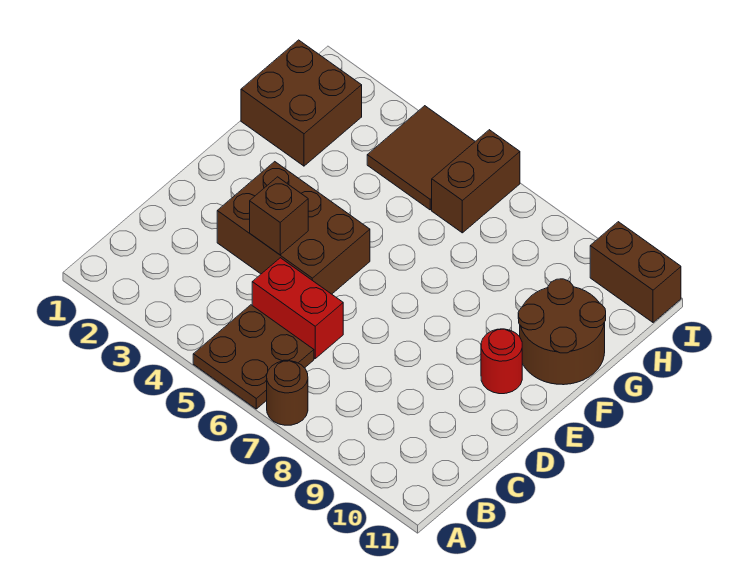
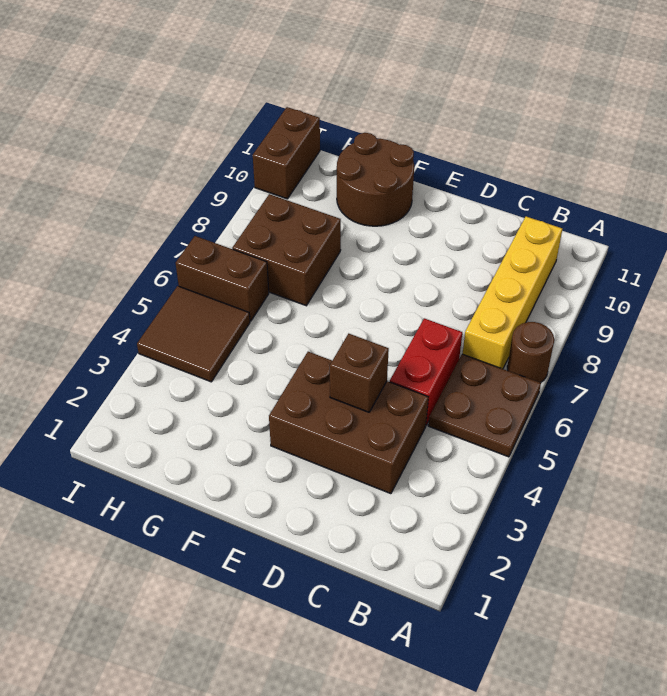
none -> yellow brick B7:B10 level 1
brown brick D3:E5 level 1 -> brown brick C3:E4 level 1
red round brick E10 level 1 -> none
brown brick G1:H2 level 1 -> brown brick G7:H8 level 1

